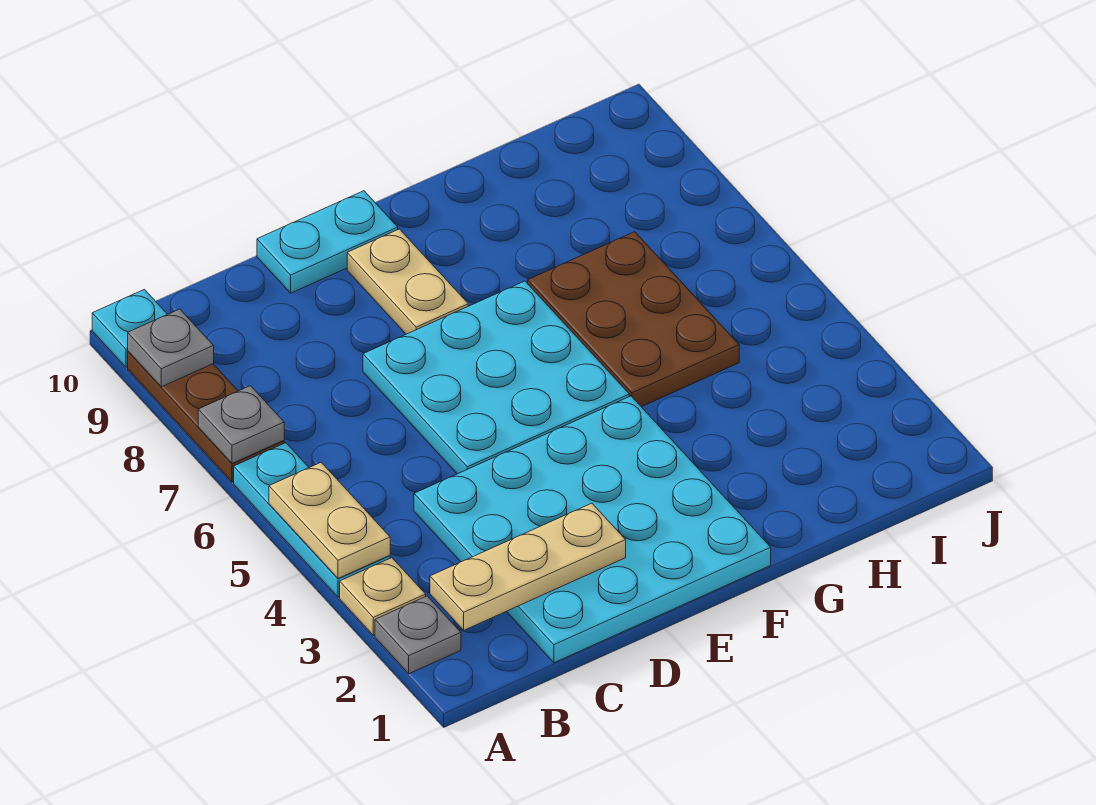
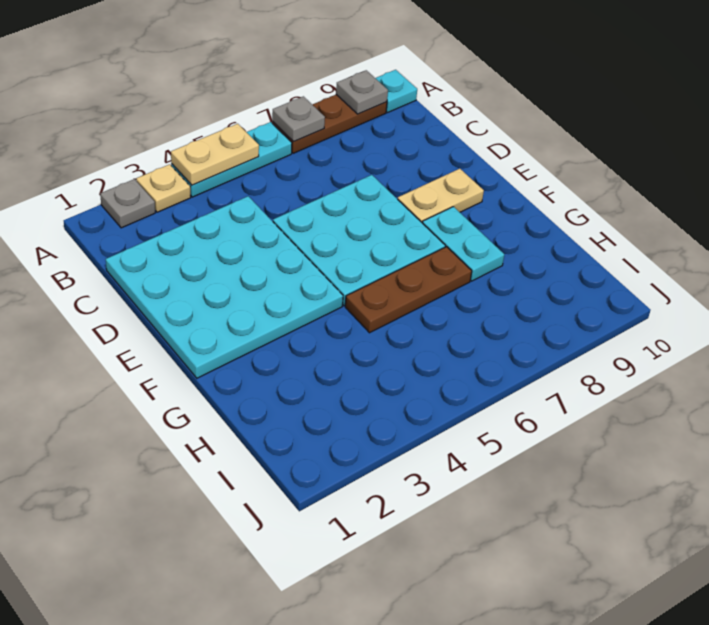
tan plate B2:D2 level 2 -> none
cyan plate D10:E10 level 1 -> cyan plate F8:G8 level 1
brown plate G5:H7 level 1 -> brown plate G5:G7 level 1

